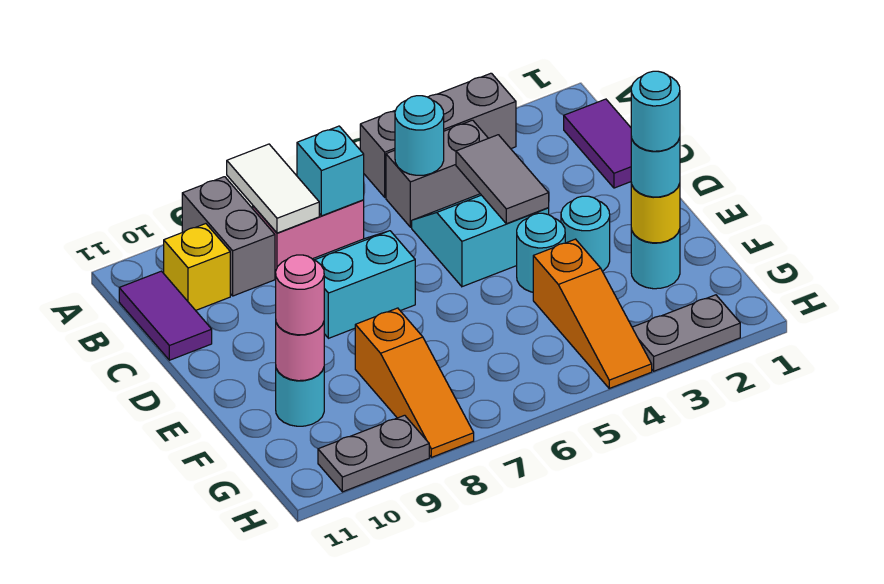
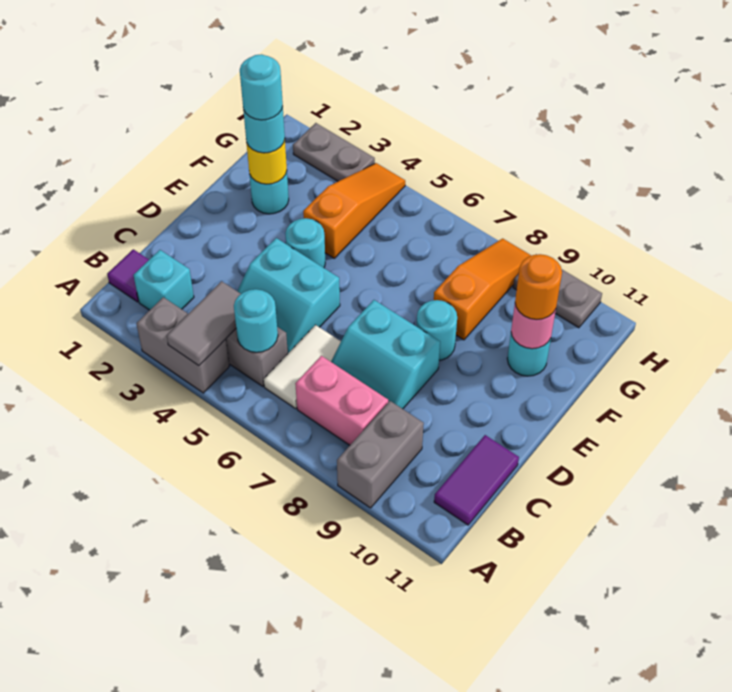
grey brick A3:A5 level 1 -> grey brick A3:A4 level 1
white tile A8:B8 level 2 -> white tile B6:C6 level 1
purple tile B1:C1 level 1 -> purple tile B1 level 1
cyan brick B7 level 2 -> cyan brick B2 level 1
yellow brick B10 level 1 -> none
grey tile C4:D4 level 2 -> grey tile A4:B4 level 2
cyan round brick E3 level 1 -> cyan round brick E8 level 1
pink round brick F10 level 3 -> orange round brick F10 level 3

